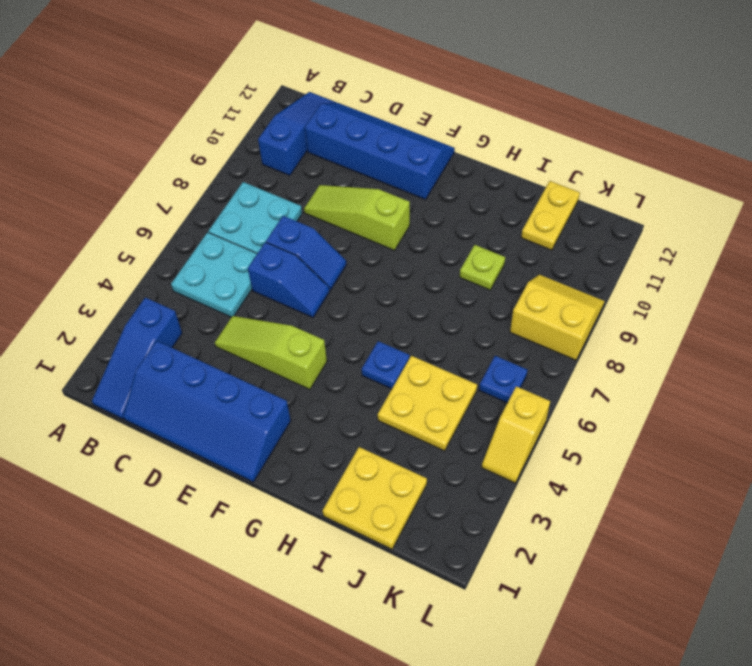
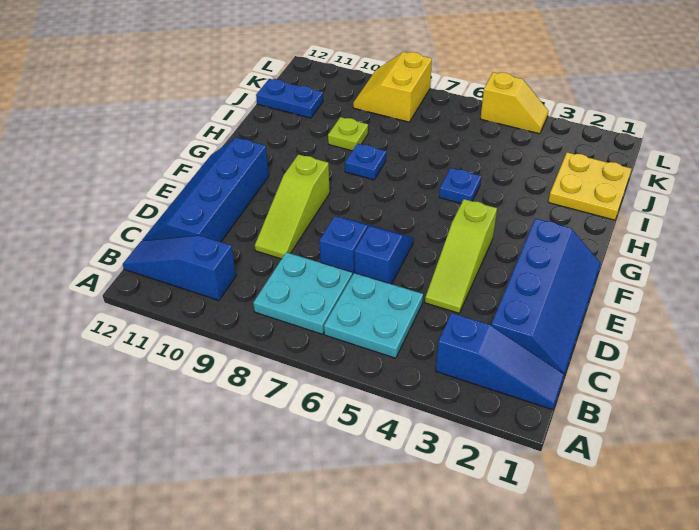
yellow plate I4:J5 level 1 -> none
yellow plate J11:J12 level 1 -> blue plate J11:J12 level 1
blue plate K6 level 1 -> blue plate H8 level 1

